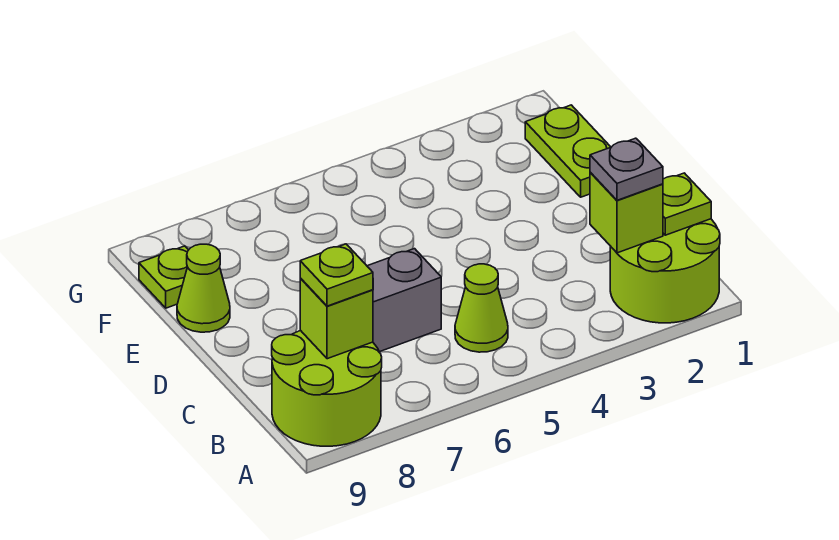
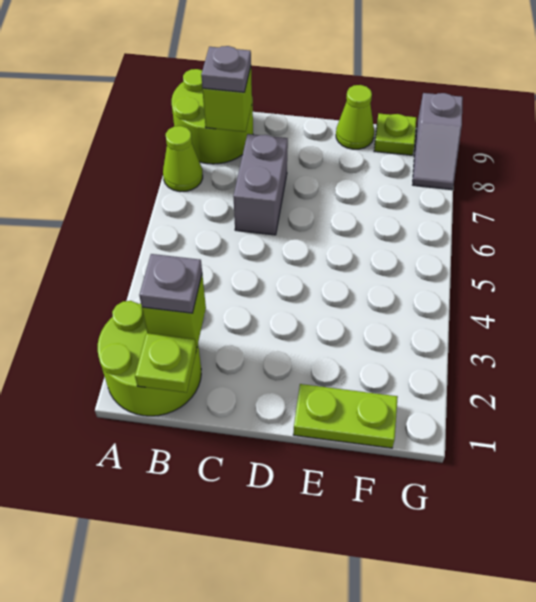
lime cone B5 level 1 -> lime cone A7 level 1
lime plate B8 level 3 -> grey plate B8 level 3
none -> grey slope G8:G9 level 1 top 9

